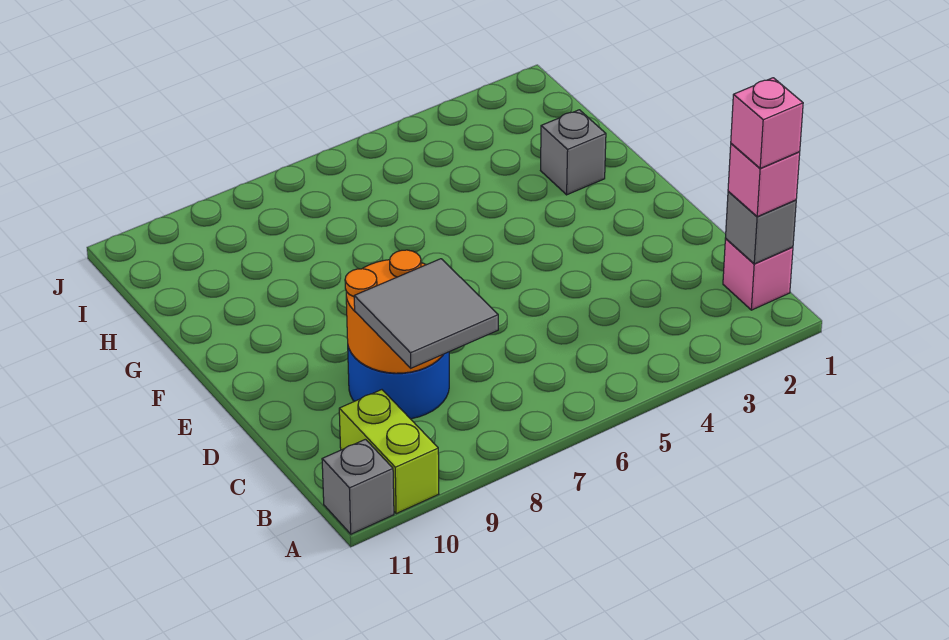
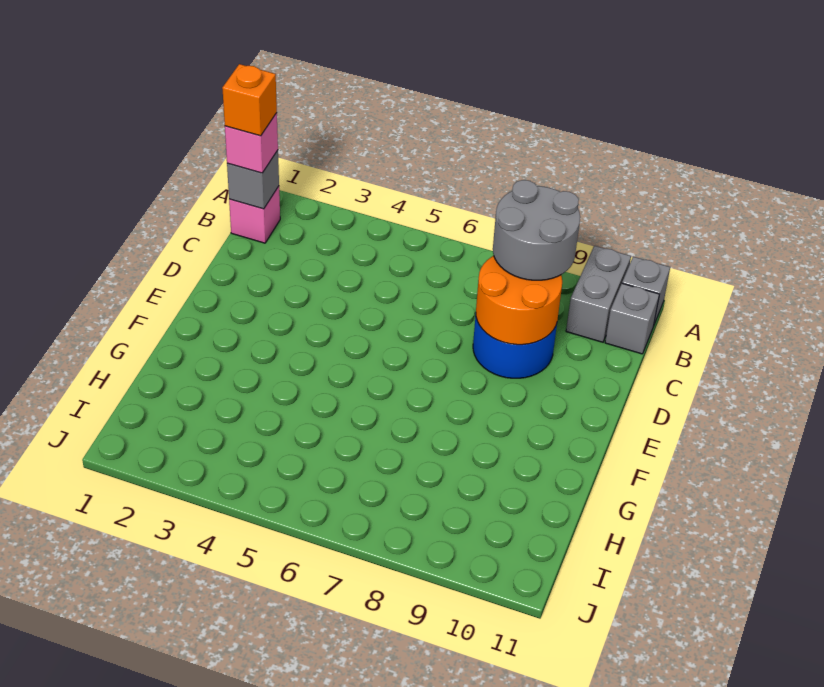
lime brick A10:B10 level 1 -> grey brick A10:B10 level 1
pink brick B1 level 4 -> orange brick B1 level 4
grey tile B8:C9 level 3 -> grey round brick B8:C9 level 3
grey brick G2 level 1 -> grey brick B11 level 1

